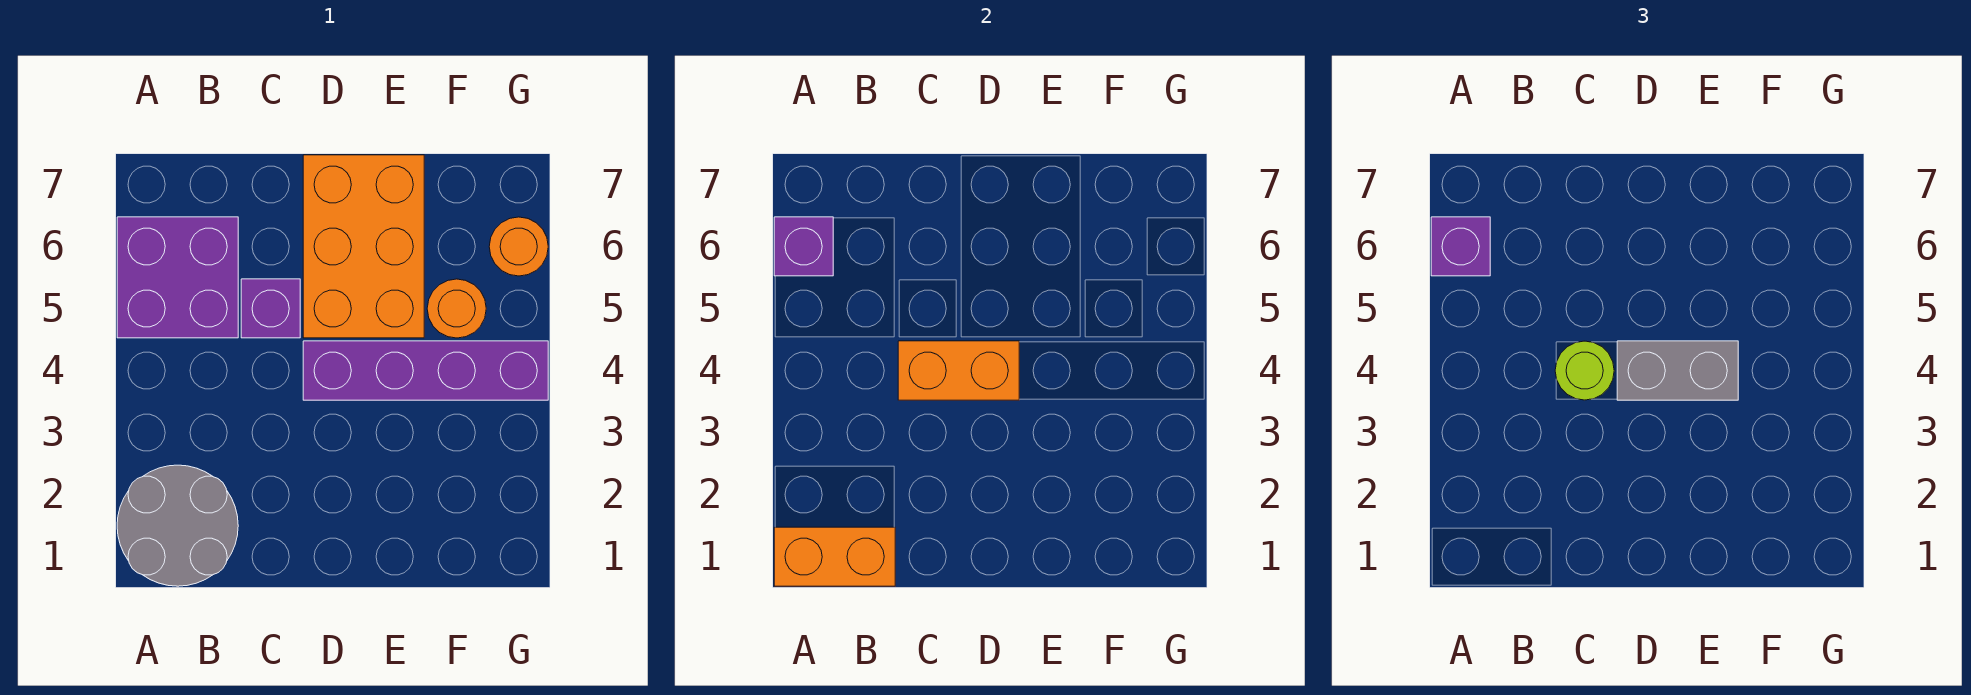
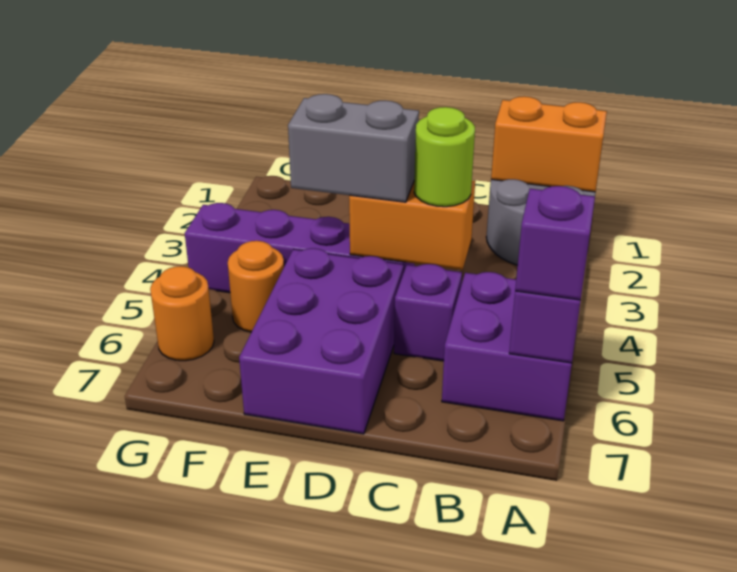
orange brick D5:E7 level 1 -> purple brick D5:E7 level 1

